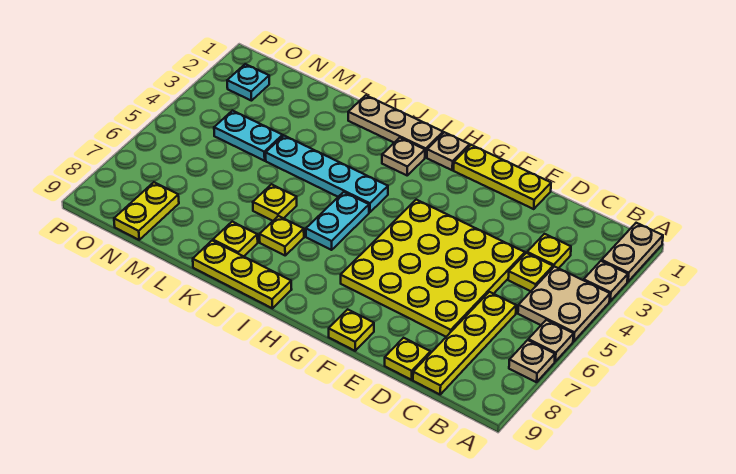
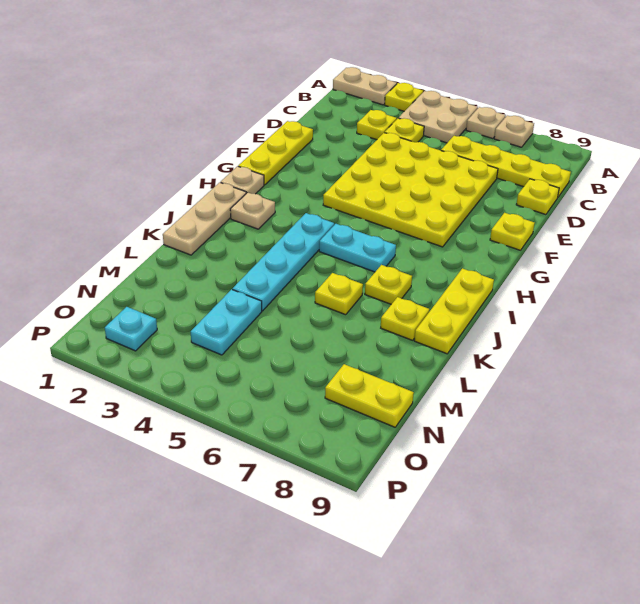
tan plate A3 level 1 -> yellow plate A3 level 1

